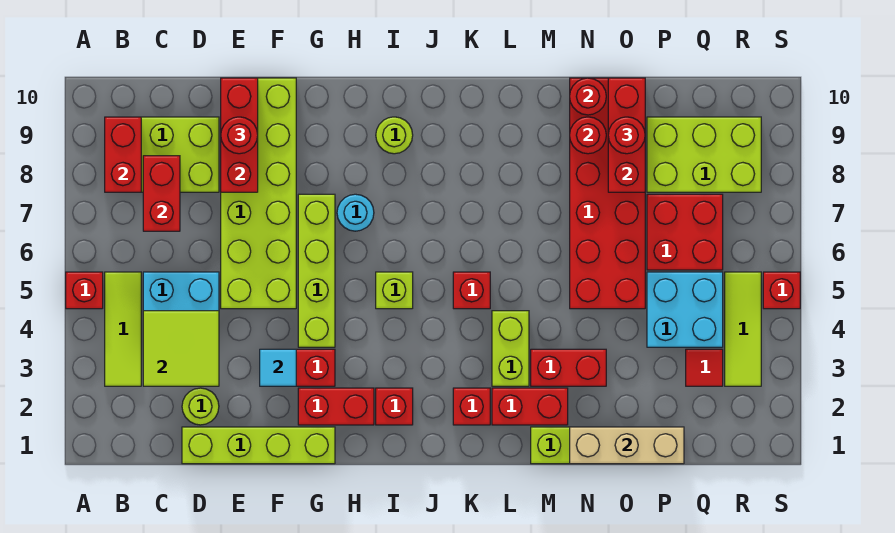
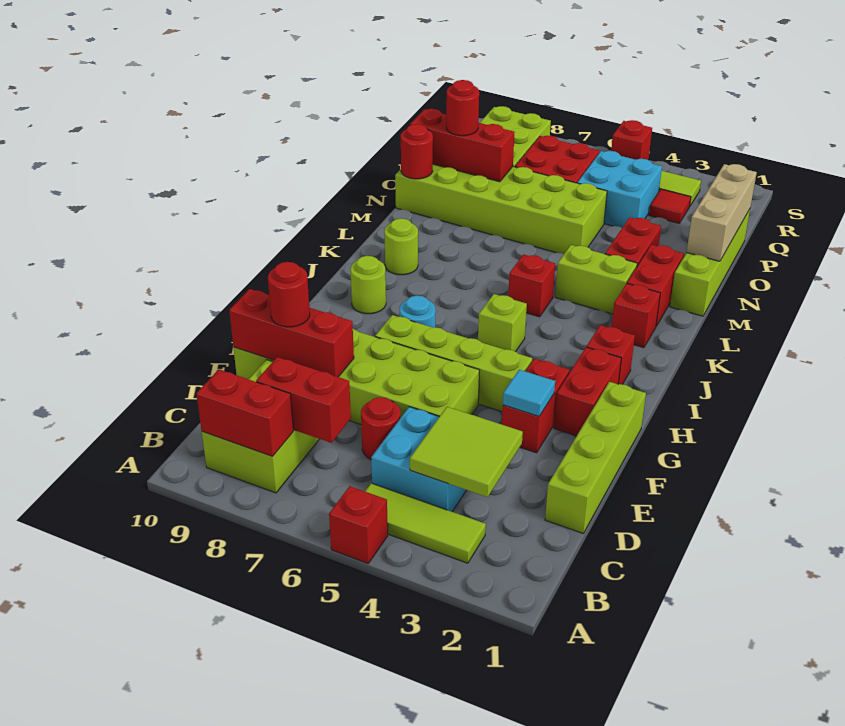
lime round brick D2 level 1 -> lime round brick K9 level 1
red brick N5:O10 level 1 -> lime brick N5:O10 level 1
red round brick N9 level 2 -> red round brick D6 level 1

